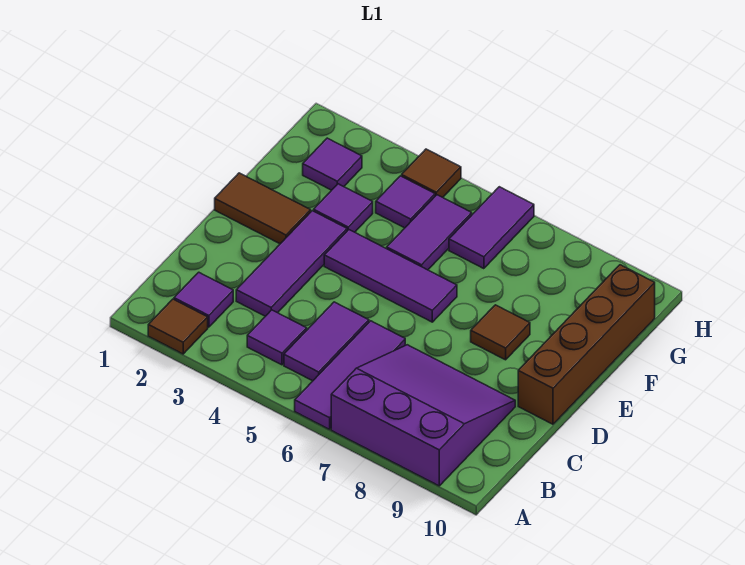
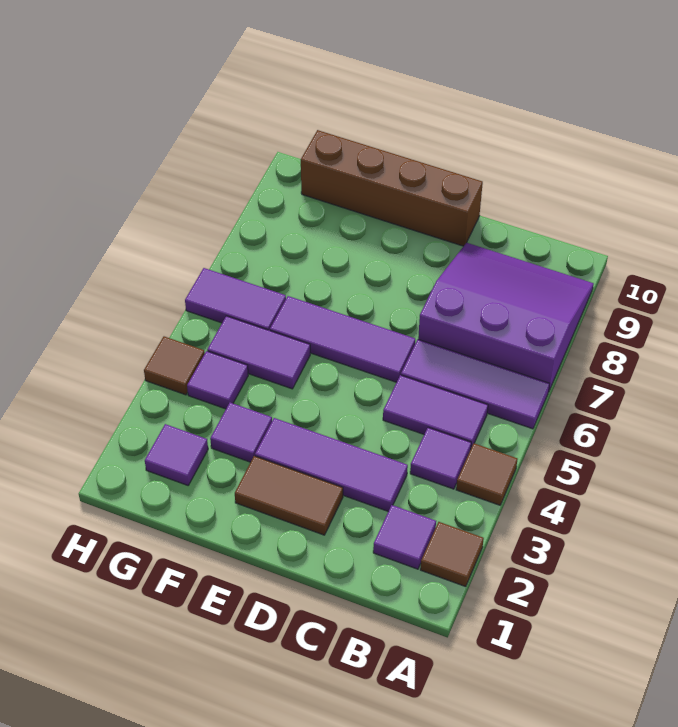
purple slope A7:C9 level 1 top A -> purple slope A7:C9 level 1 top 7
brown tile E1:E2 level 1 -> brown tile D2:E2 level 1
purple tile E4:E6 level 1 -> purple tile D6:F6 level 1
brown tile E8 level 1 -> brown tile A4 level 1

